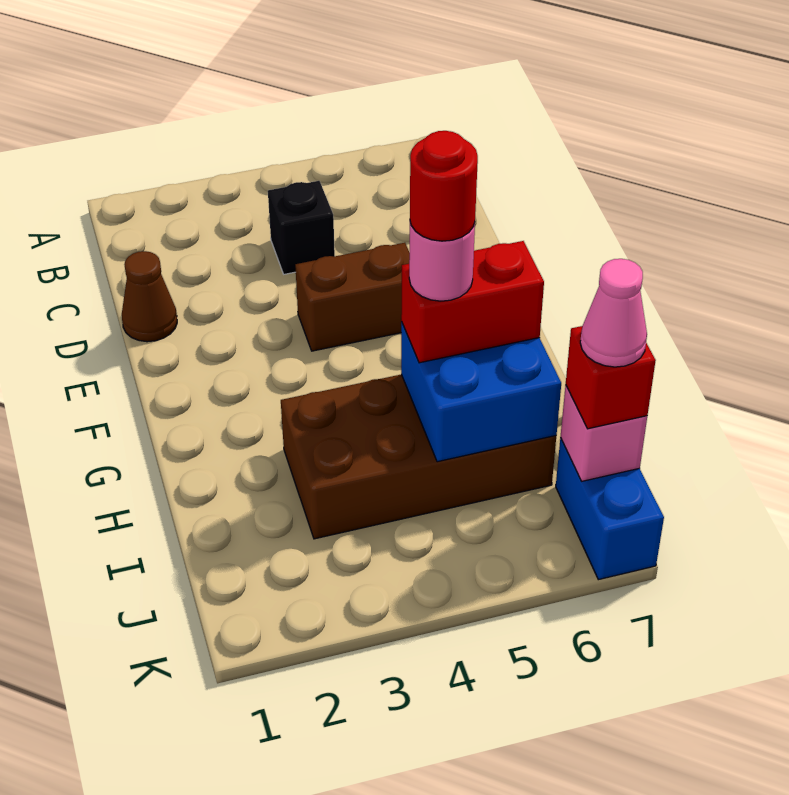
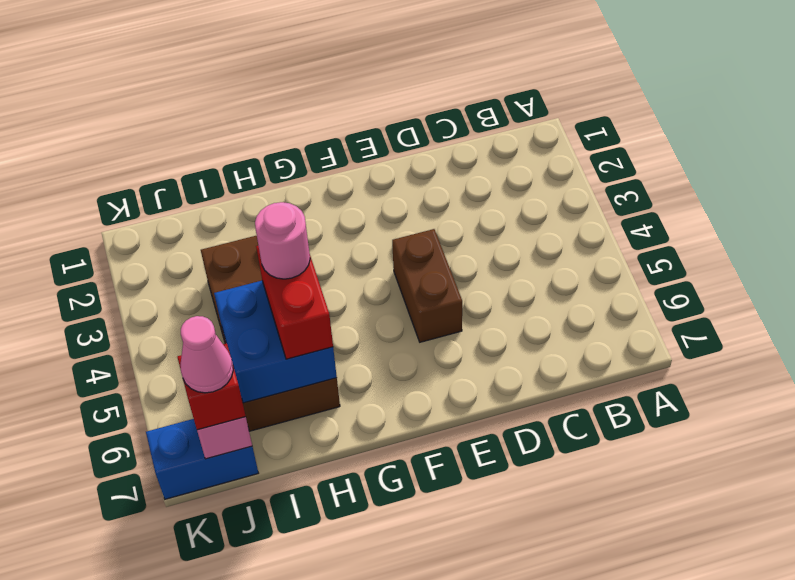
black brick C4 level 1 -> none
brown cone D1 level 1 -> none
red round brick H5 level 5 -> none

